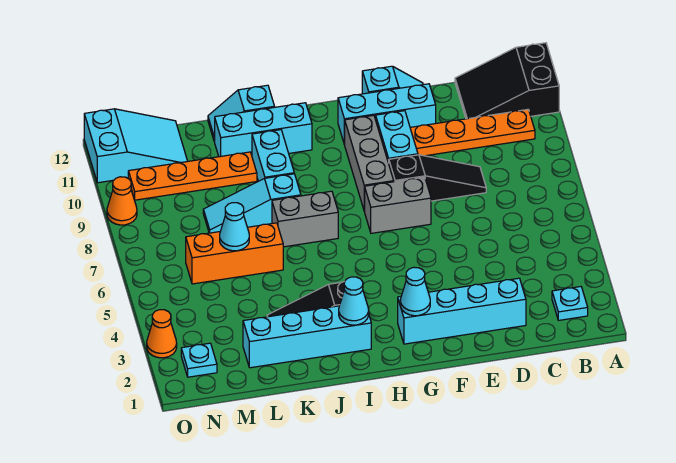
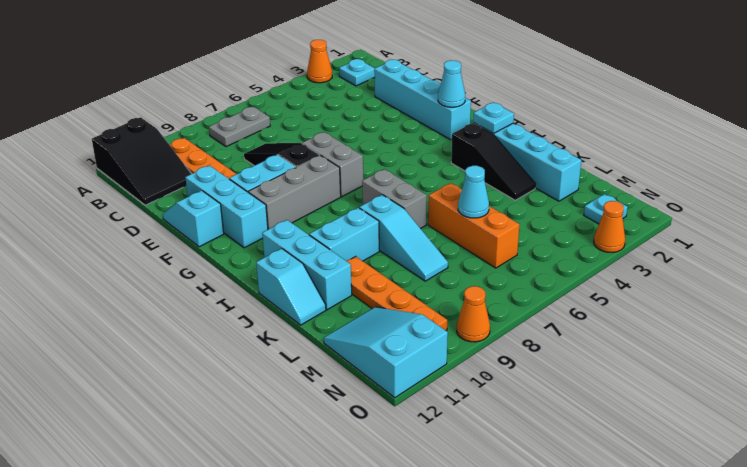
none -> orange cone A3 level 1
none -> grey plate B7:B8 level 1
cyan cone I2 level 2 -> cyan plate I2 level 2

